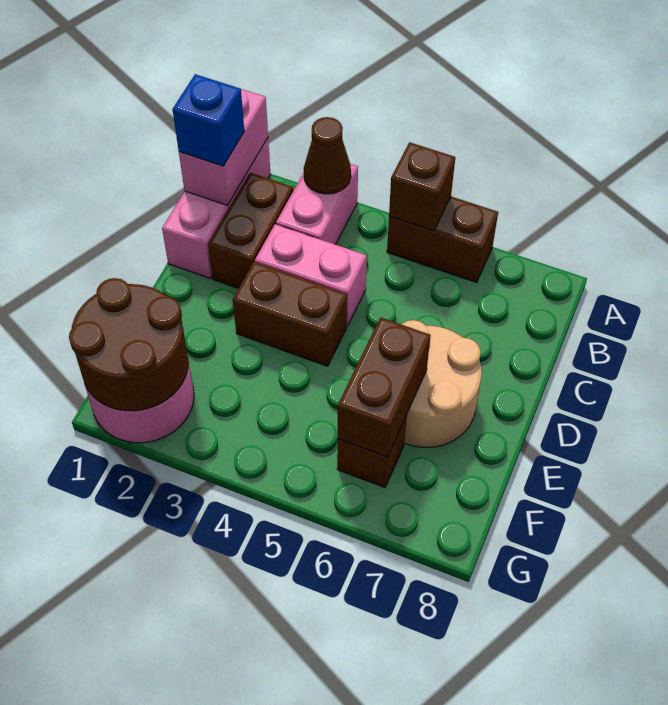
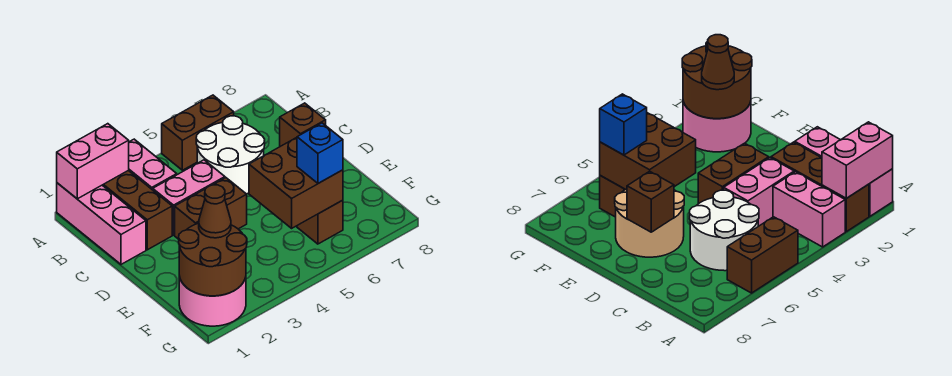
pink brick A1:B1 level 2 -> pink brick A1:A2 level 2
brown cone A3 level 2 -> brown cone F2 level 3
brown brick A5 level 2 -> brown brick D7 level 2
blue brick B1 level 3 -> blue brick F6 level 3
brown brick B2:C2 level 1 -> brown brick A2:C2 level 1
none -> white round brick B5:C6 level 1
brown brick E6:F6 level 2 -> brown brick E5:F6 level 2

